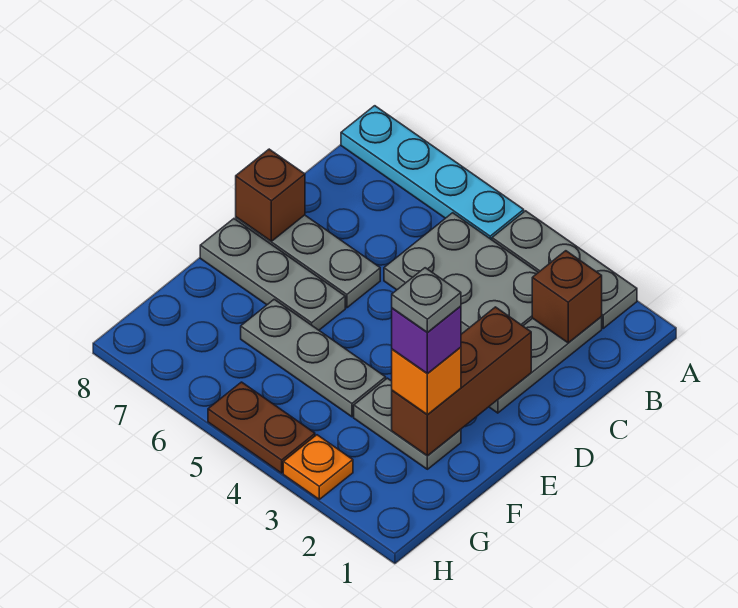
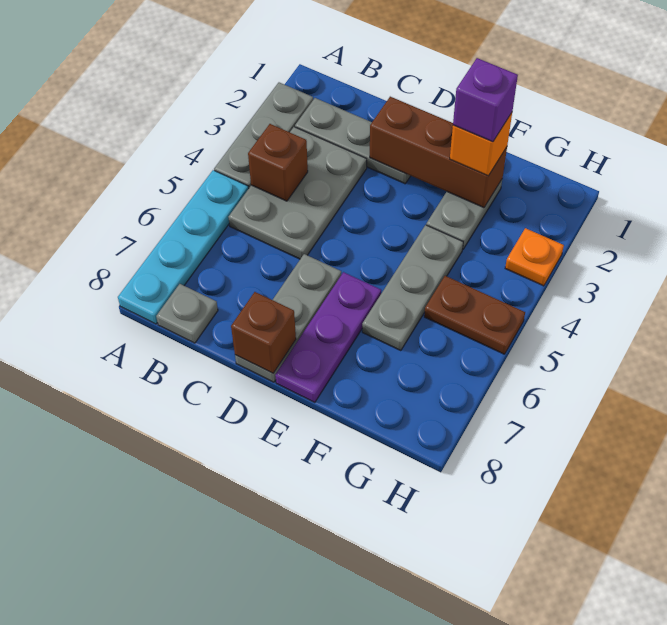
brown brick B2 level 2 -> brown brick B4 level 2
grey plate E6:E8 level 1 -> purple plate E6:E8 level 1
grey plate F2 level 5 -> grey plate B8 level 1
brown plate H4:H5 level 1 -> brown plate G5:H5 level 1

